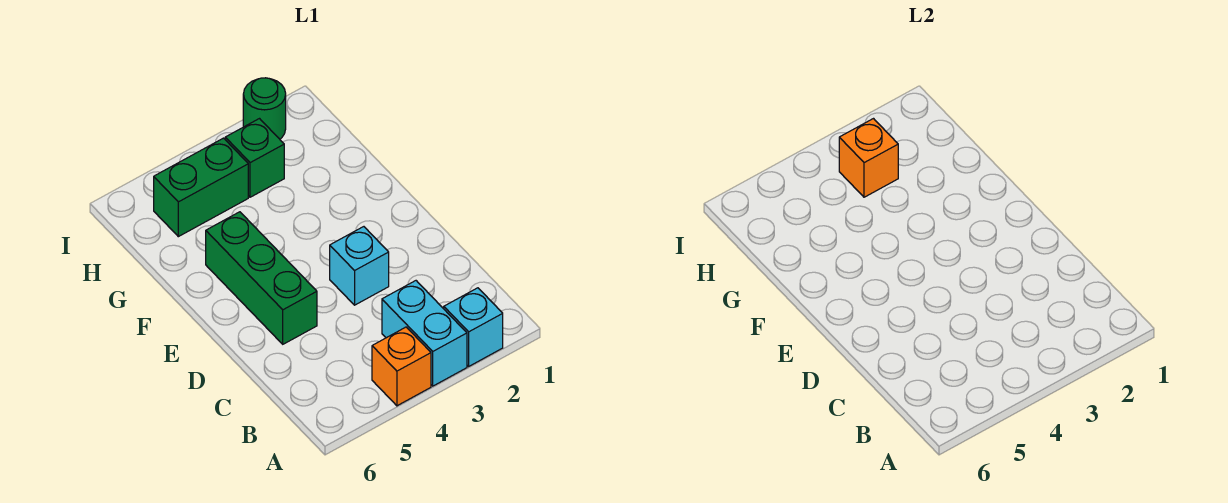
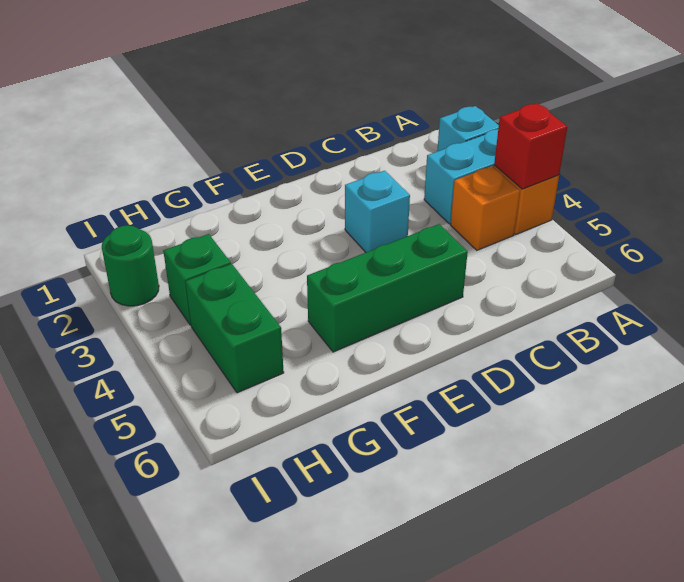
none -> red brick A4 level 2
orange brick H3 level 2 -> orange brick B4 level 1

